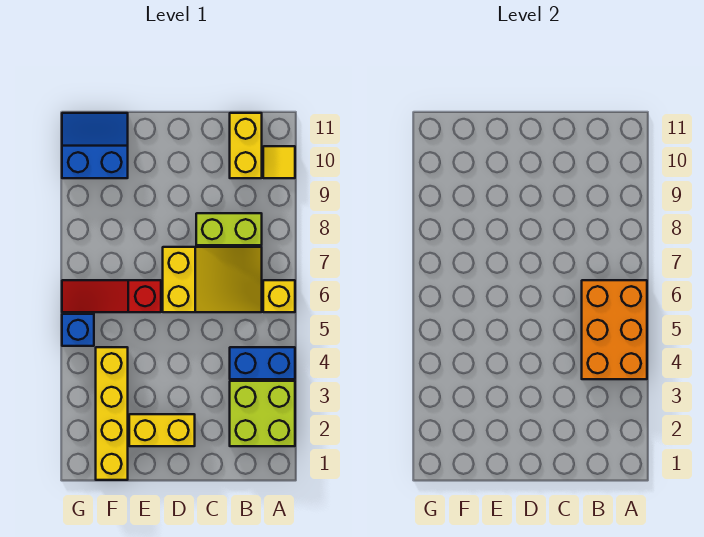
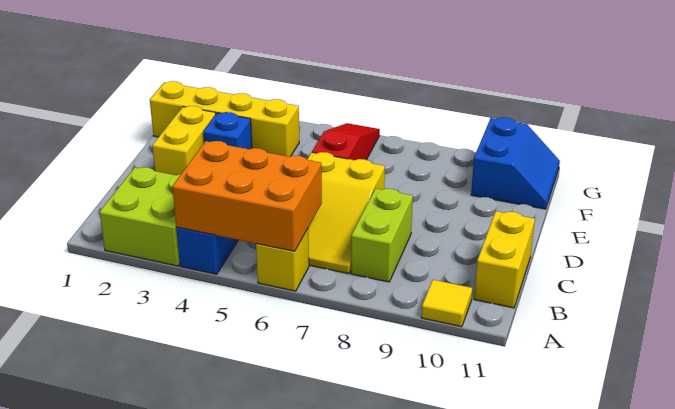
yellow brick B10:B11 level 1 -> yellow brick B11:C11 level 1
blue brick G5 level 1 -> blue brick E3 level 1

